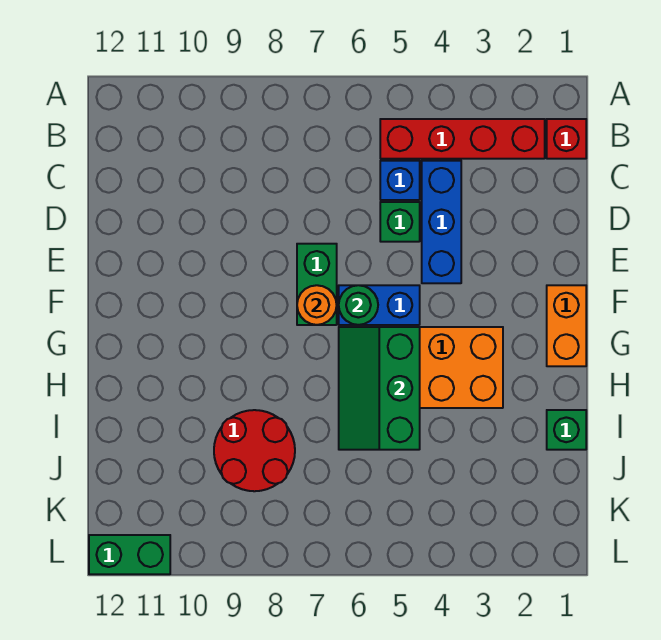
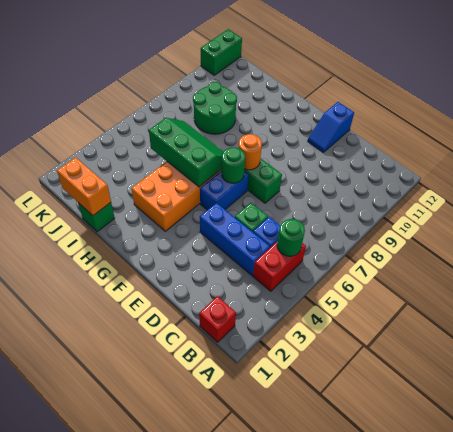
red brick B2:B5 level 1 -> red brick B4:B5 level 1
none -> green round brick B5 level 2
none -> blue slope E11:E12 level 1 top 12
orange brick F1:G1 level 1 -> orange brick I1:J1 level 2
red round brick I8:J9 level 1 -> green round brick I8:J9 level 1

